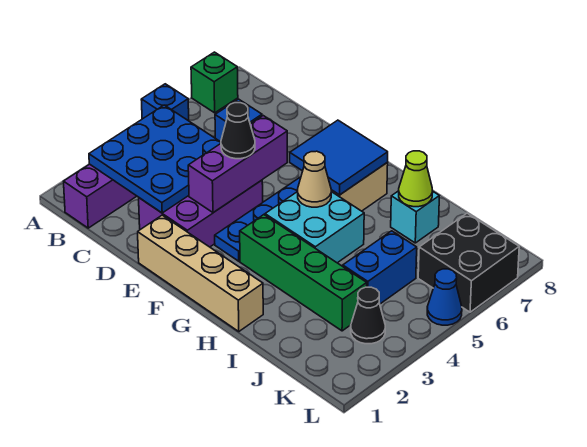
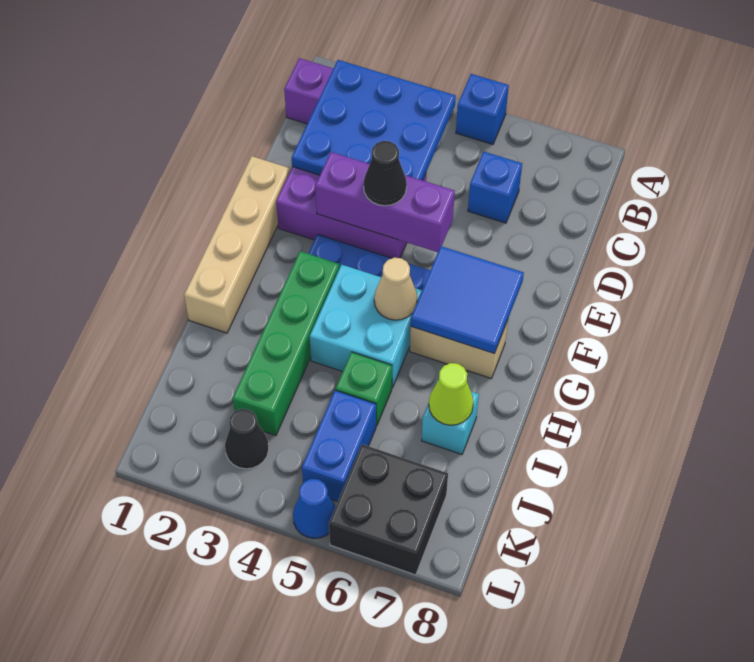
green brick A7 level 1 -> green brick I5 level 1
blue brick J4:J5 level 1 -> blue brick J5:K5 level 1

